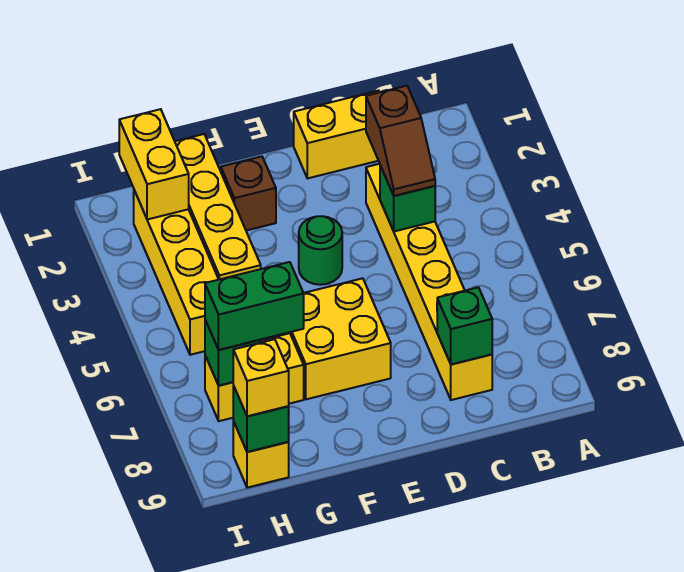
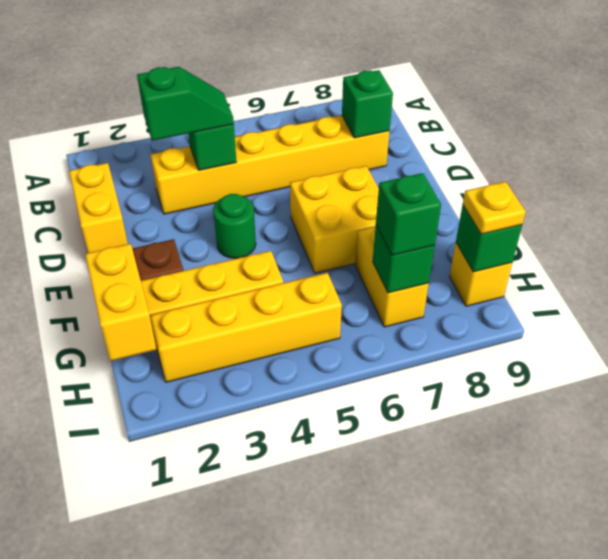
brown slope C3:C4 level 3 top 3 -> green slope C3:C4 level 3 top 3
green brick G7:H7 level 3 -> green brick H7 level 3
yellow brick H1:H2 level 2 -> yellow brick G1:H1 level 2
yellow brick H9 level 3 -> yellow plate H9 level 3

